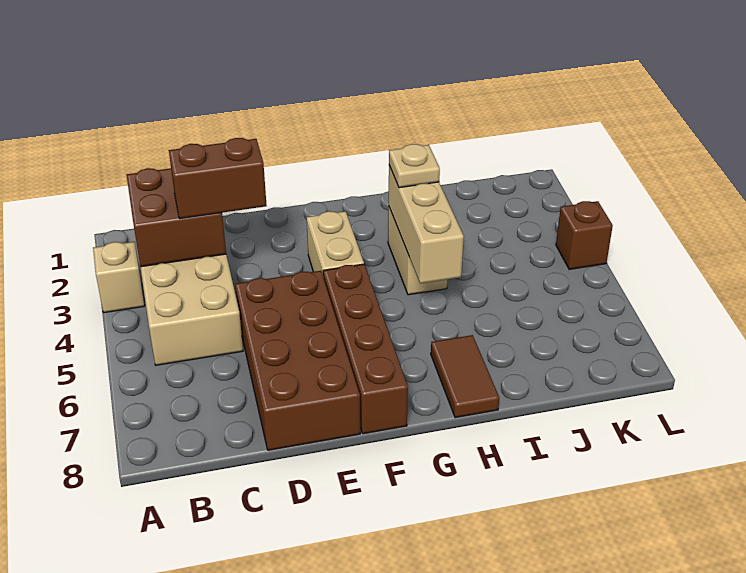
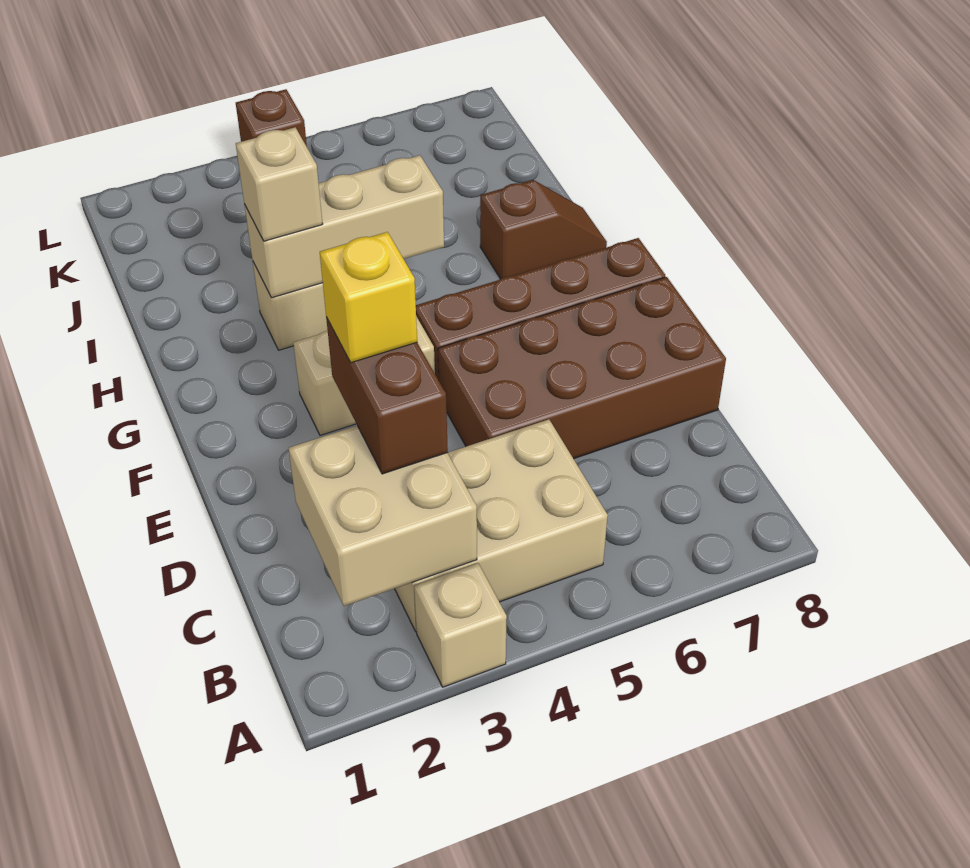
brown brick B2:C3 level 2 -> tan brick B2:C3 level 2
none -> yellow brick D3 level 4
tan plate H3 level 3 -> tan brick H3 level 3
brown tile H7:H8 level 1 -> brown slope H7:H8 level 1 top 7

